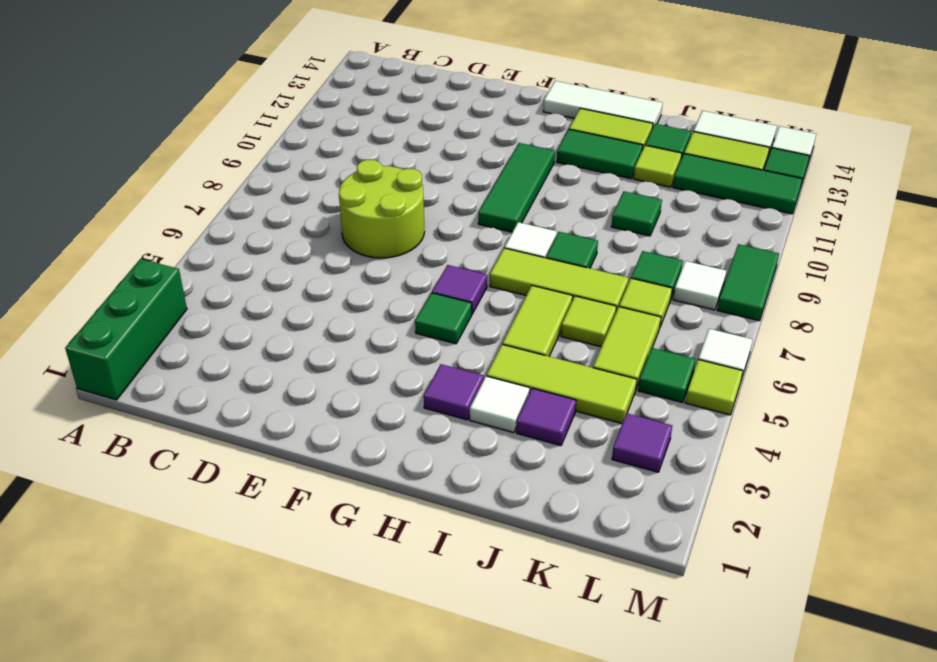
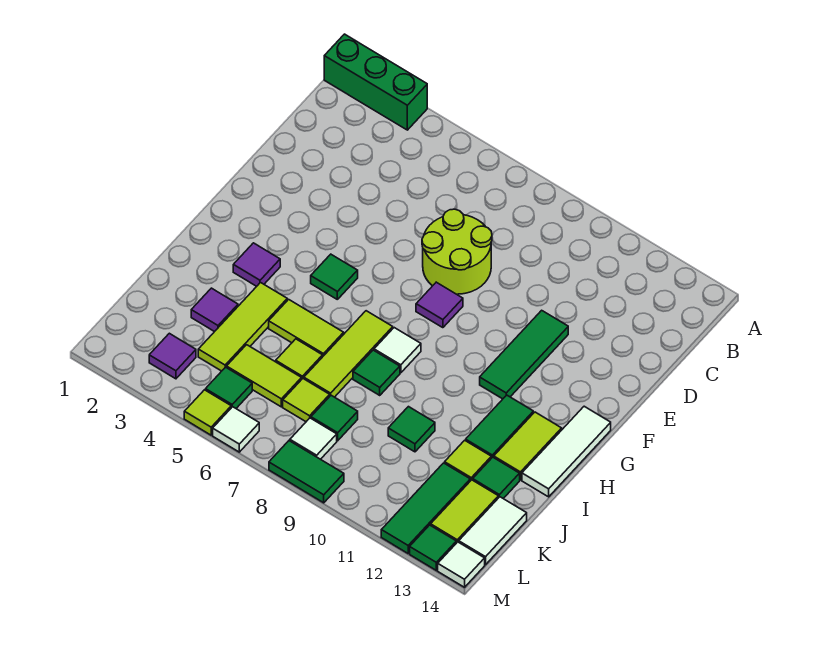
purple tile G6 level 1 -> purple tile F8 level 1
green tile G9:G11 level 1 -> green tile E11:G11 level 1
white tile I3 level 1 -> none

